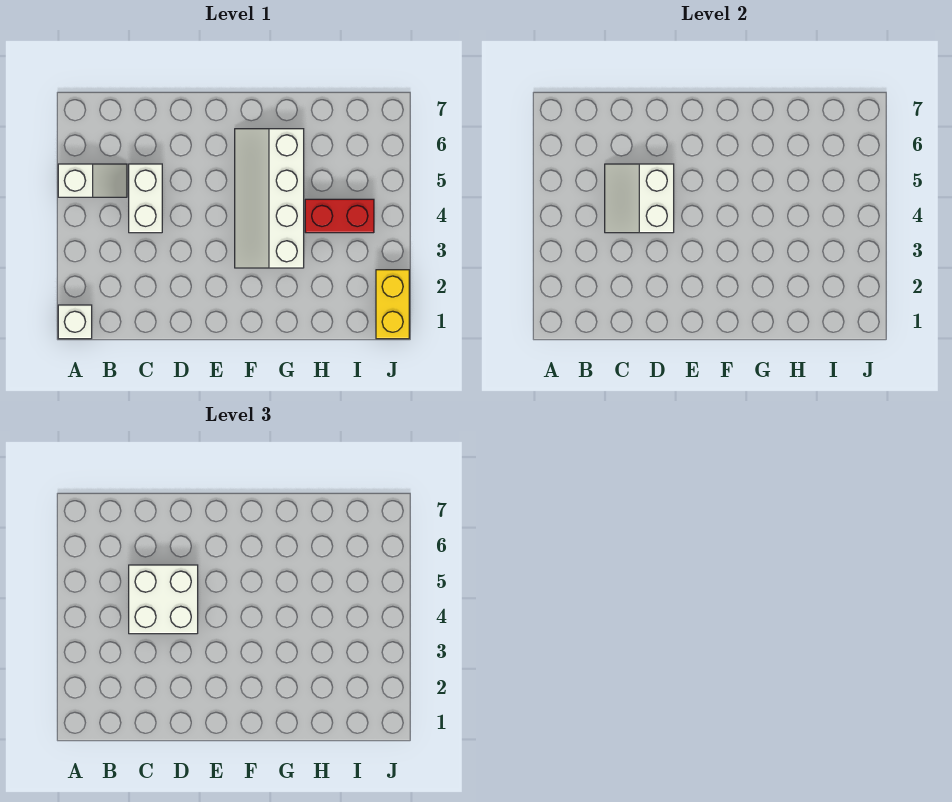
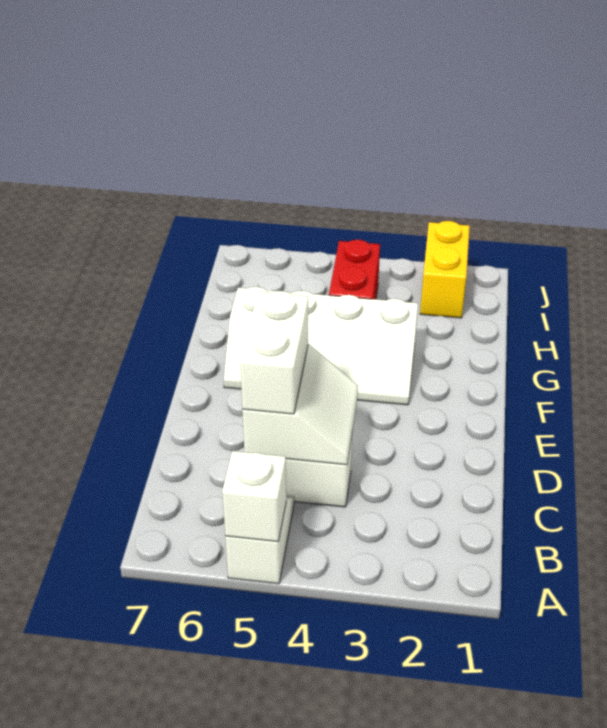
white brick A1 level 1 -> white brick A5 level 2
white slope C4:D5 level 2 top D -> white slope C4:D5 level 2 top 5
white brick C4:D5 level 3 -> white brick C5:D5 level 3
yellow brick J1:J2 level 1 -> yellow brick I2:J2 level 1

